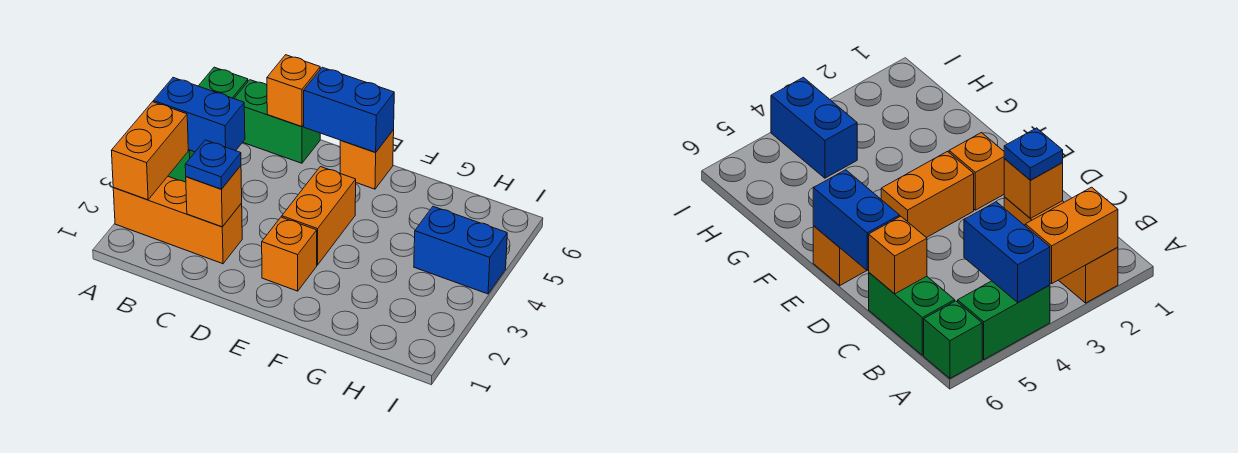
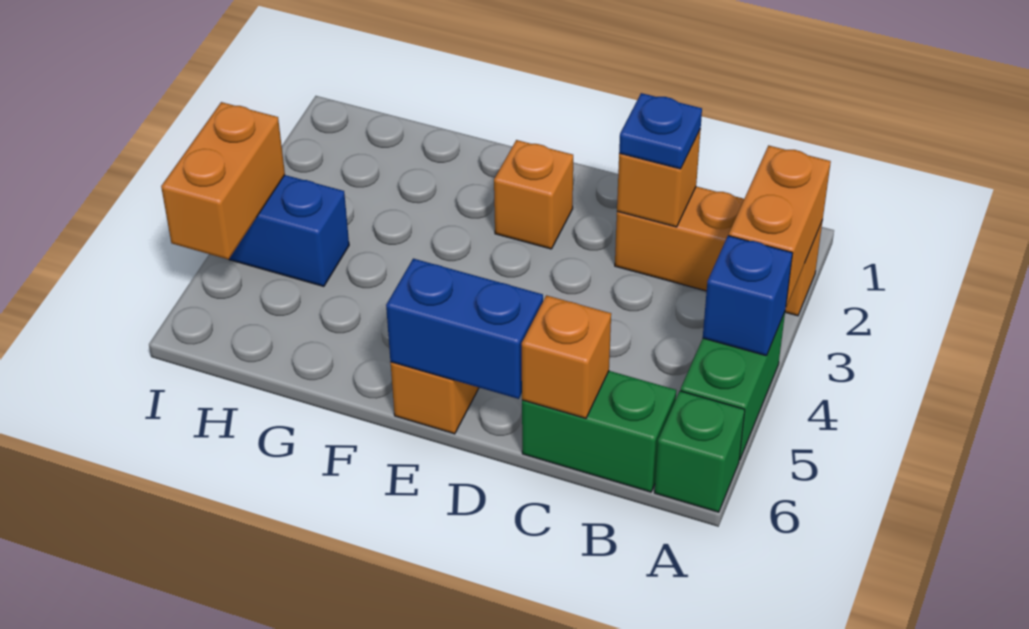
blue brick A4:B4 level 2 -> blue brick A4 level 2
orange brick E3:E4 level 1 -> orange brick I4:I5 level 2

